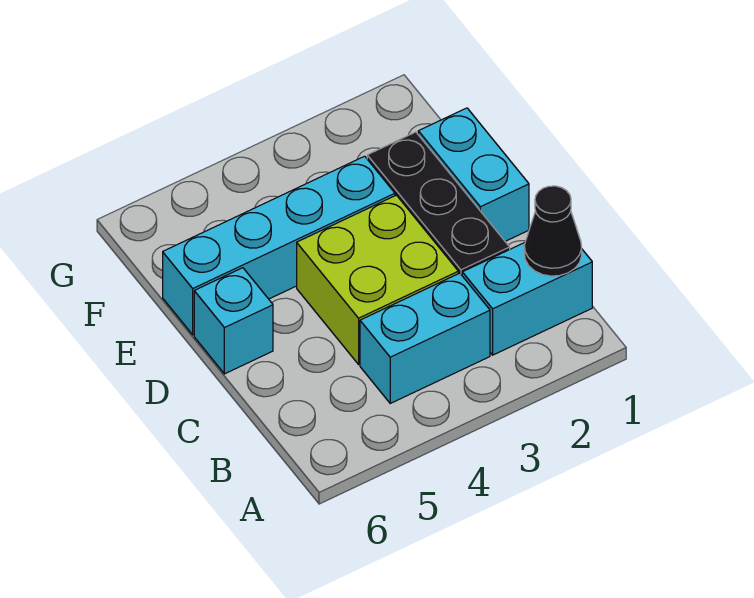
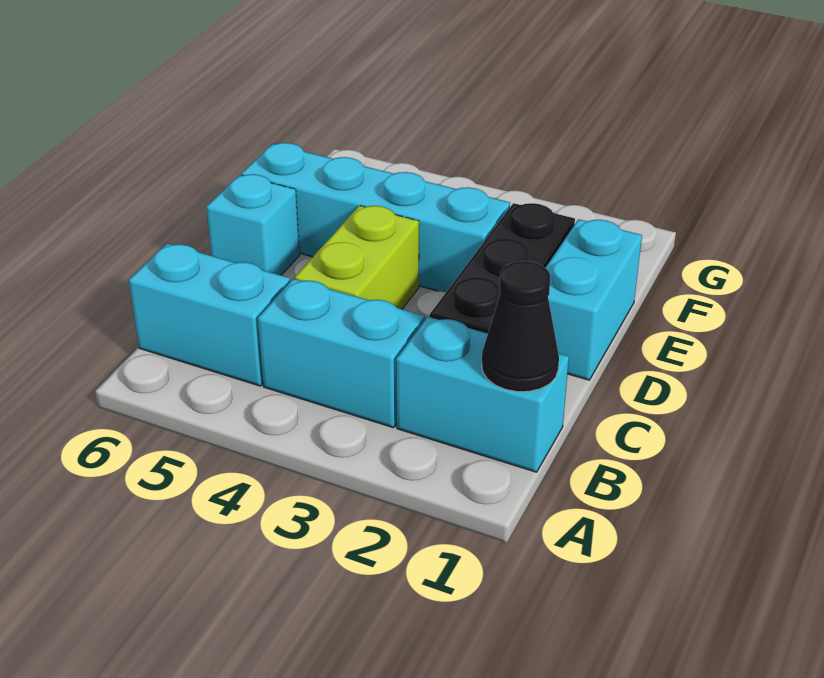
none -> cyan brick B5:B6 level 1
lime brick C3:D4 level 1 -> lime brick C4:D4 level 1

